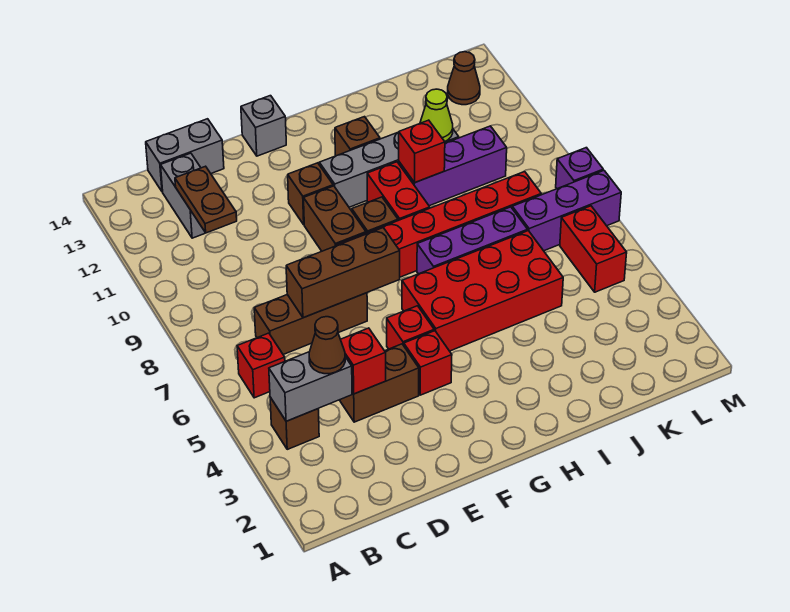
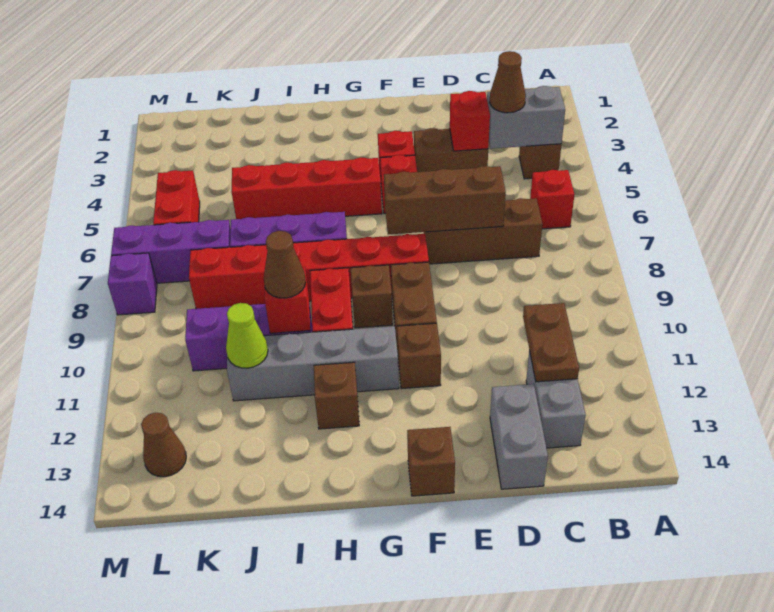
grey brick C14:D14 level 1 -> grey brick D13:D14 level 1
grey brick F14 level 1 -> brown brick F14 level 1
red brick G5:J6 level 1 -> red brick G5:J5 level 1
none -> brown cone I10 level 3

